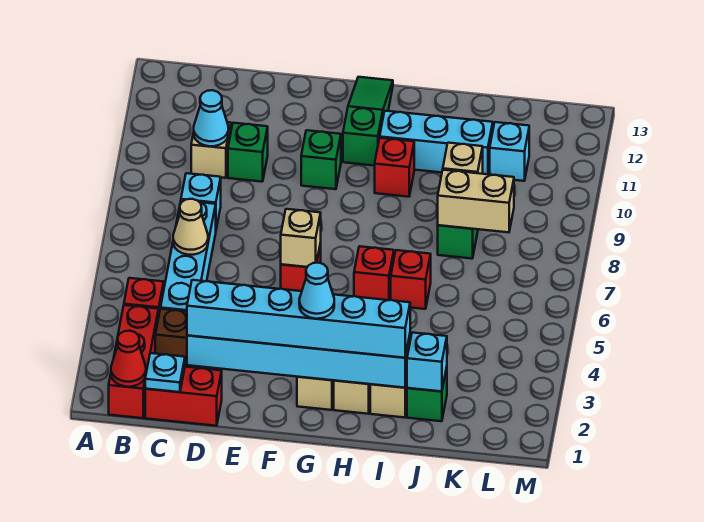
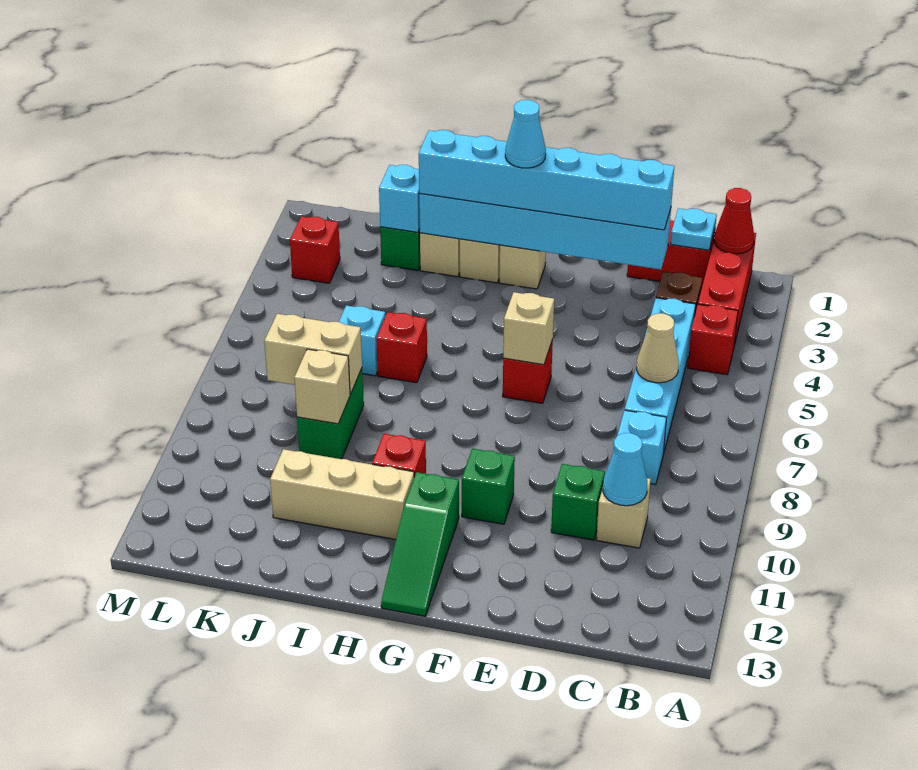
red brick H6 level 1 -> red brick L3 level 1
cyan brick H11:J11 level 1 -> tan brick H11:J11 level 1
cyan brick K11 level 1 -> cyan brick J6 level 1

